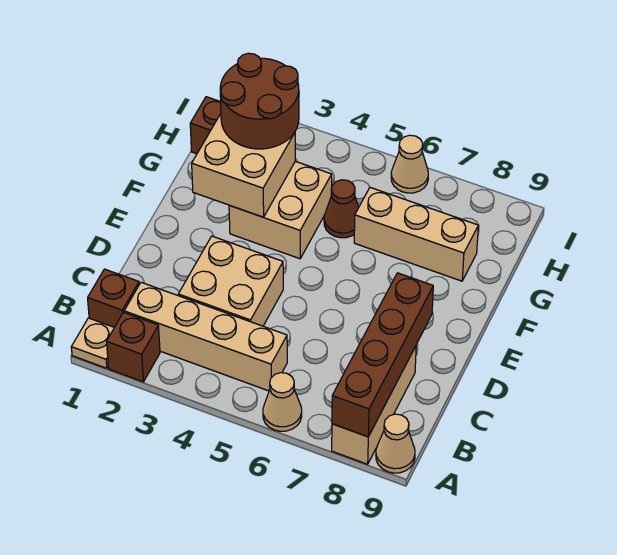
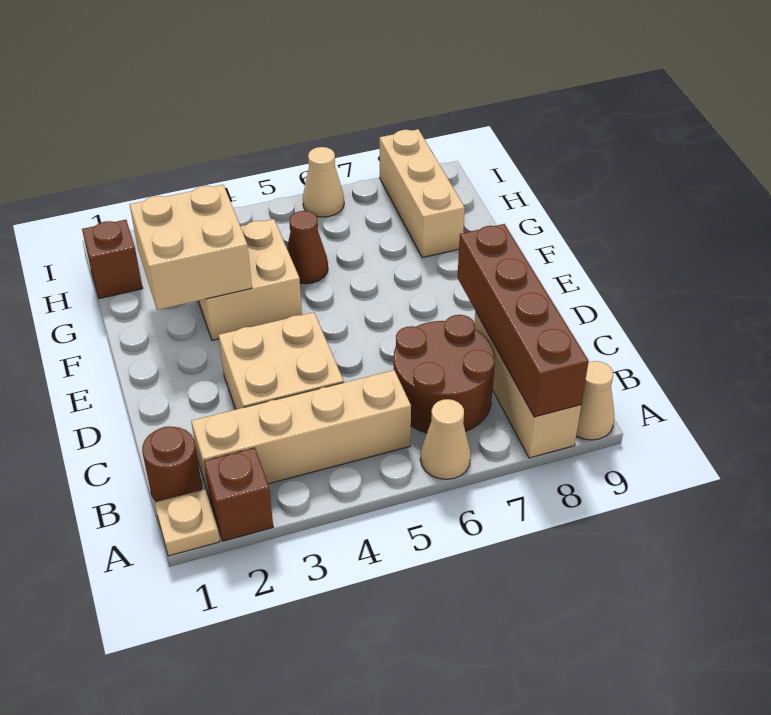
brown brick B1 level 1 -> brown round brick B1 level 1
brown round brick G2:H3 level 3 -> brown round brick B6:C7 level 1
tan brick G6:G8 level 1 -> tan brick G8:I8 level 1

